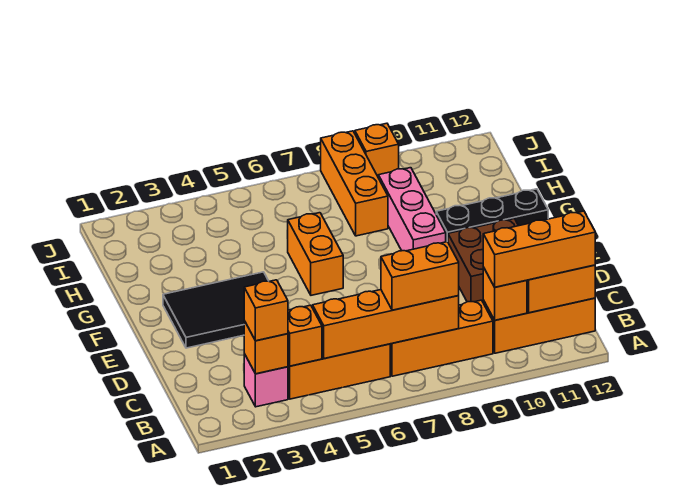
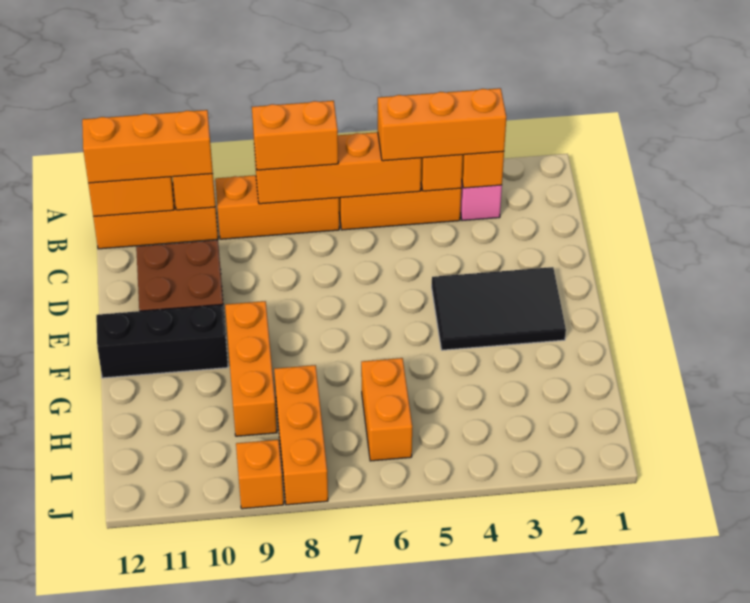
orange brick B3 level 3 -> orange brick B3:B5 level 3
orange brick F6:G6 level 1 -> orange brick H6:I6 level 1
pink brick F9:H9 level 1 -> orange brick F9:H9 level 1

